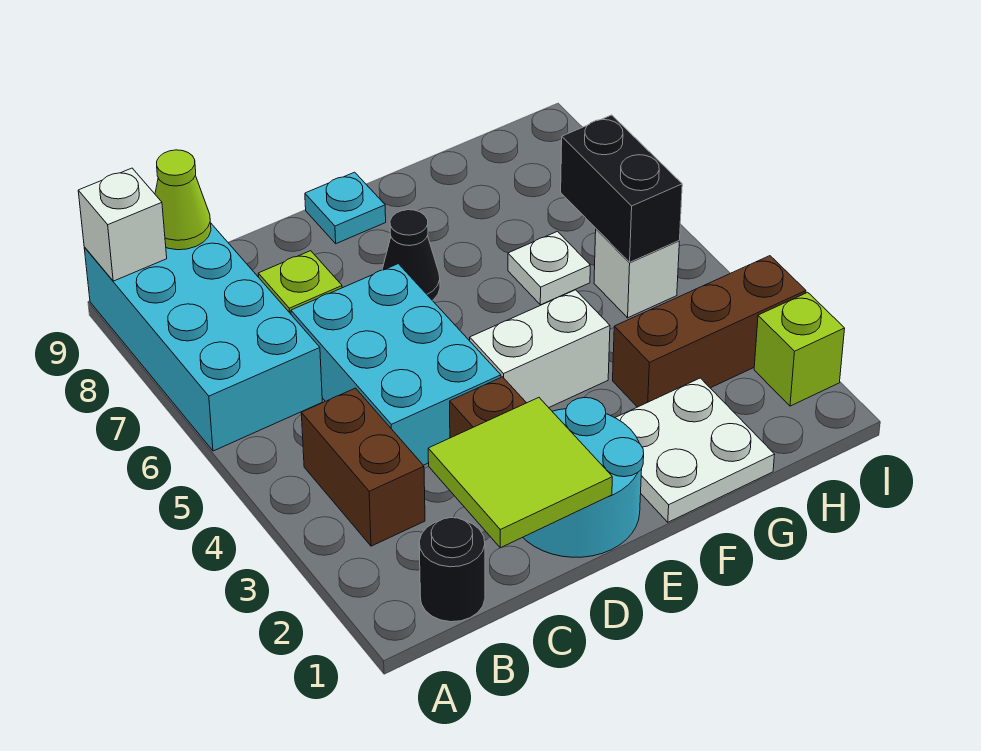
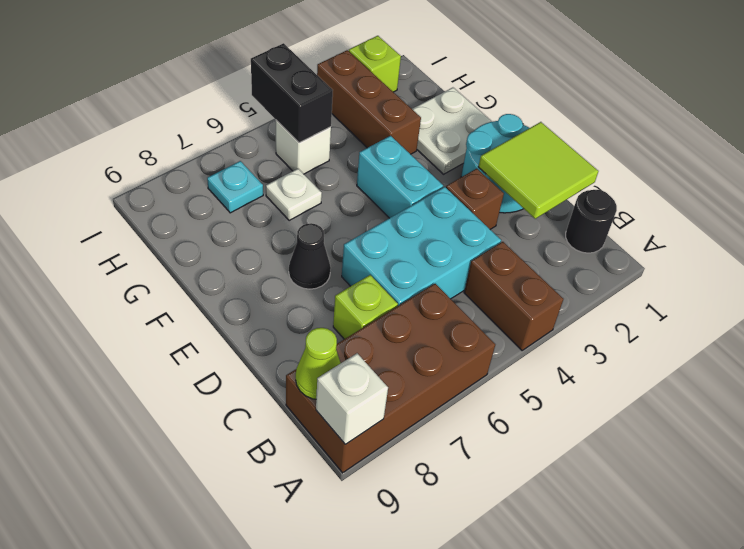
cyan brick A6:B9 level 1 -> brown brick A6:B9 level 1
brown brick B3:B4 level 1 -> brown brick A4:B4 level 1
white brick E4:F4 level 1 -> cyan brick E4:F4 level 1
cyan plate E9 level 1 -> cyan plate H7 level 1
black brick H5:H6 level 2 -> black brick H5:I5 level 2

